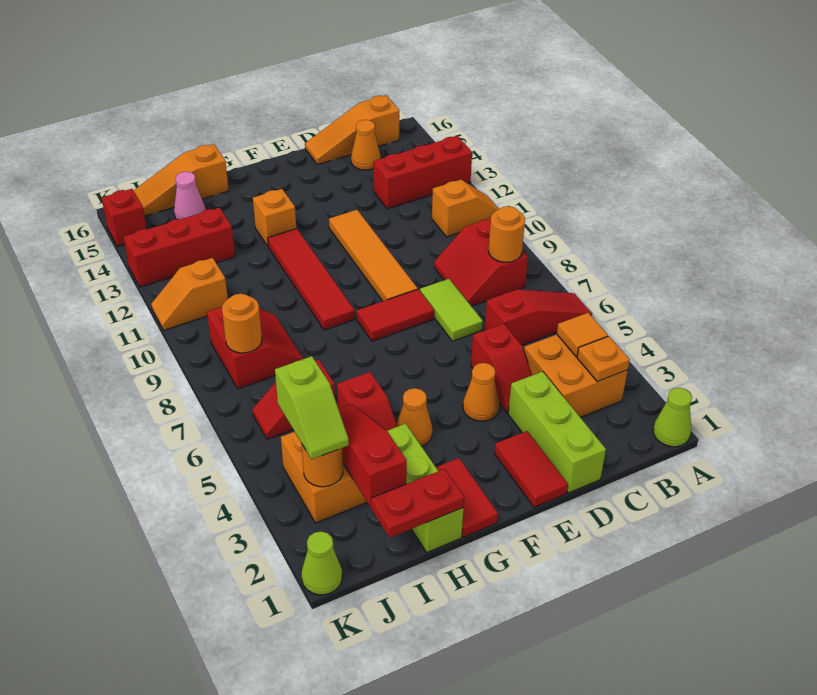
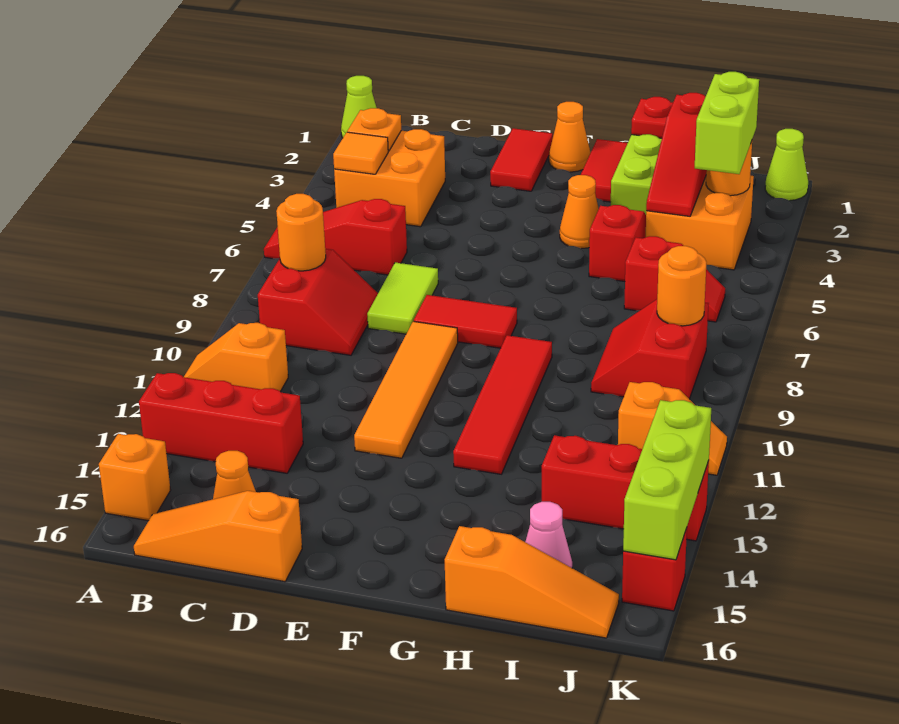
orange slope B16:D16 level 1 top B -> orange slope B16:D16 level 1 top D
lime brick D1:D3 level 1 -> lime brick K13:K15 level 2
red slope D4:D5 level 1 top 5 -> none
orange cone E4 level 1 -> orange cone F1 level 1
orange brick G13 level 1 -> orange brick A15 level 1
lime slope J3:J4 level 3 top 4 -> lime brick J3:J4 level 3

